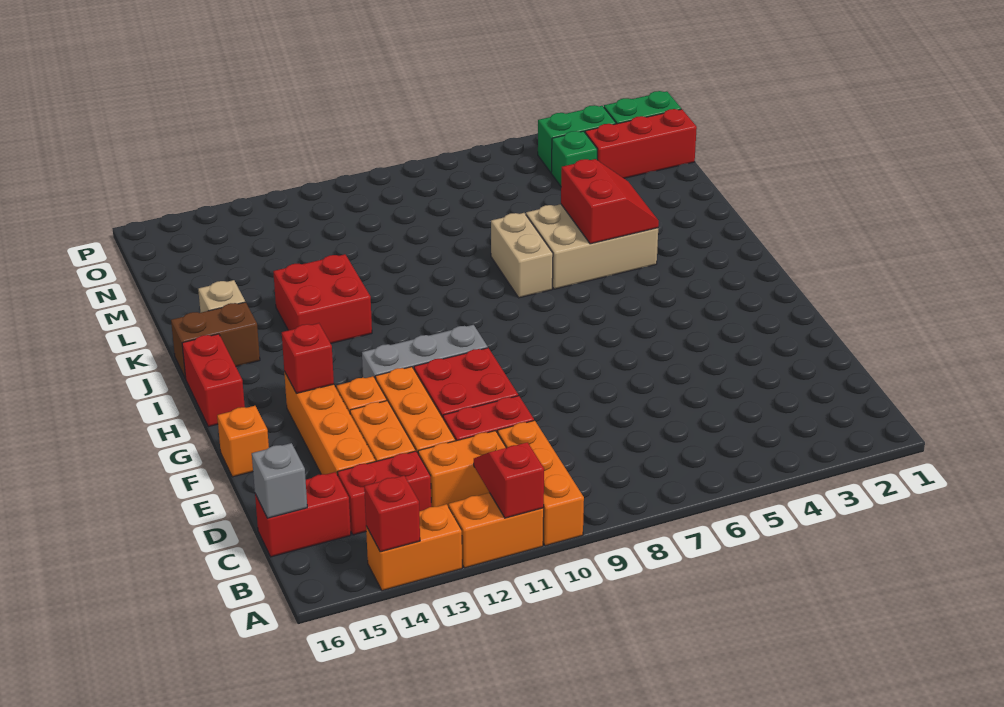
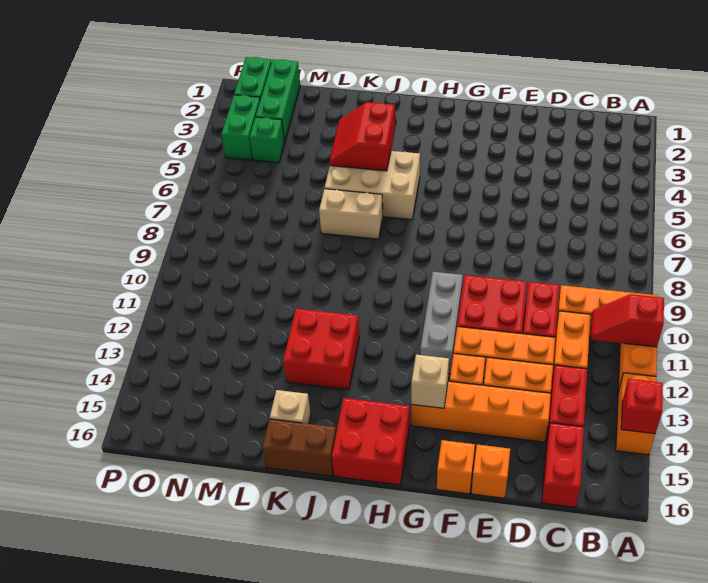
grey brick C16 level 2 -> none
none -> orange brick E16 level 1
red brick G14 level 2 -> tan brick G14 level 2
red brick H16:I16 level 1 -> red brick H15:I16 level 1
tan brick J4:K6 level 1 -> tan brick I5:K6 level 1
red slope J4:K5 level 2 top 5 -> red slope J4:K5 level 2 top J
brown brick J15:J16 level 1 -> brown brick J16:K16 level 1
red brick N1:N3 level 1 -> green brick N1:N3 level 1

